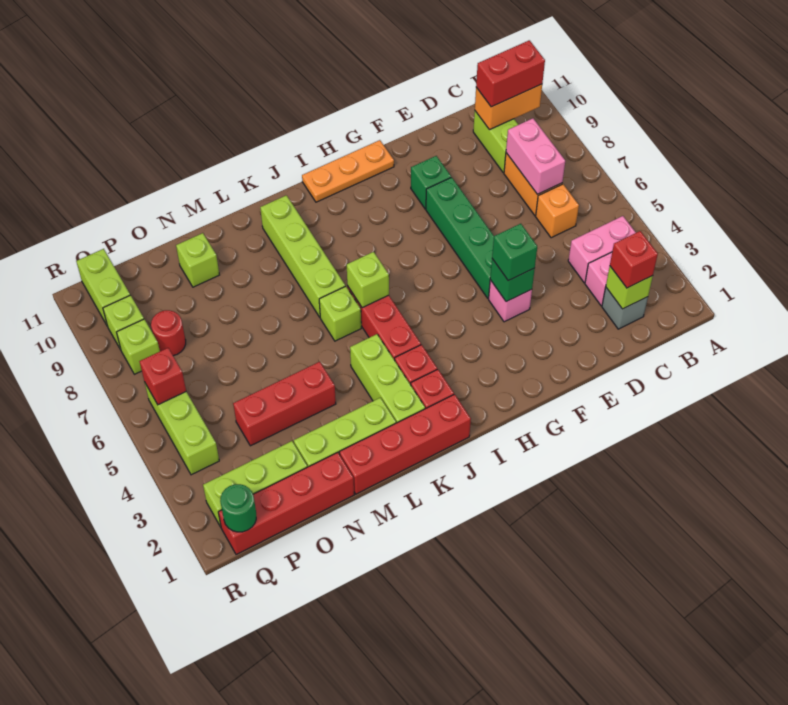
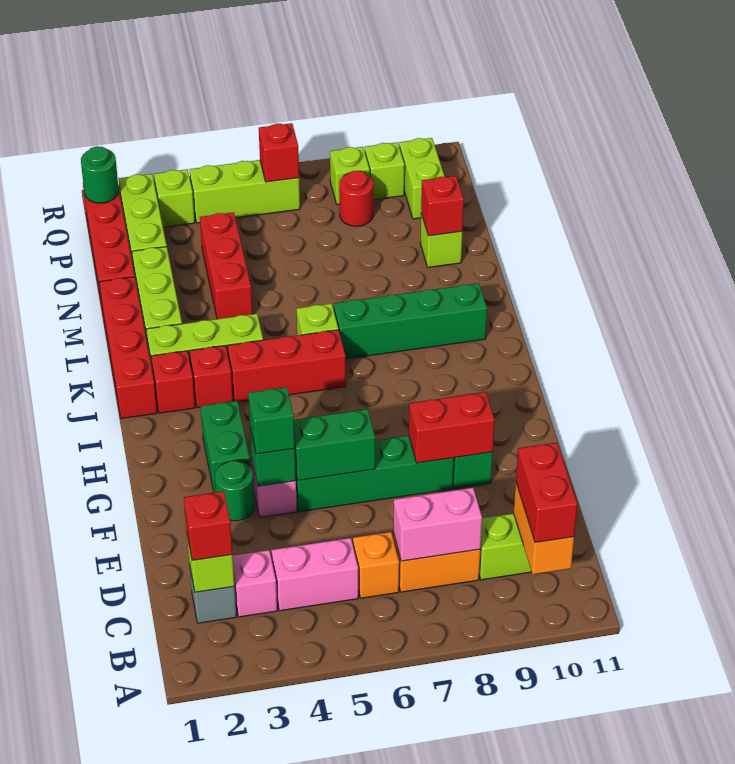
pink brick B4:C4 level 1 -> pink brick C4:C5 level 1
none -> green round brick F3 level 1
none -> green brick F5:F6 level 2
none -> red brick F8:F9 level 2
none -> green brick G3:H3 level 1
orange plate G11:I11 level 1 -> none
lime brick J6 level 2 -> lime brick Q3 level 1
lime brick K7:K10 level 1 -> green brick K7:K10 level 1
none -> red brick N10 level 2
lime brick Q10:Q11 level 1 -> lime brick P10:Q10 level 1

